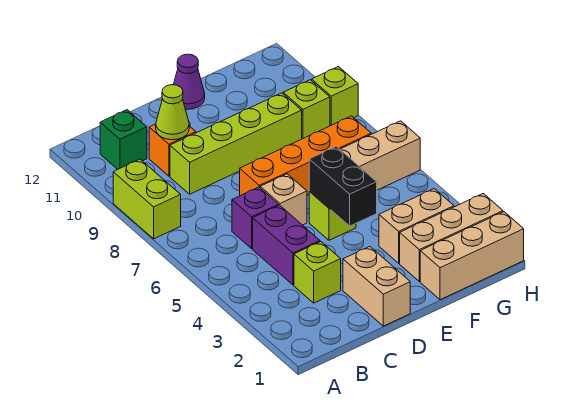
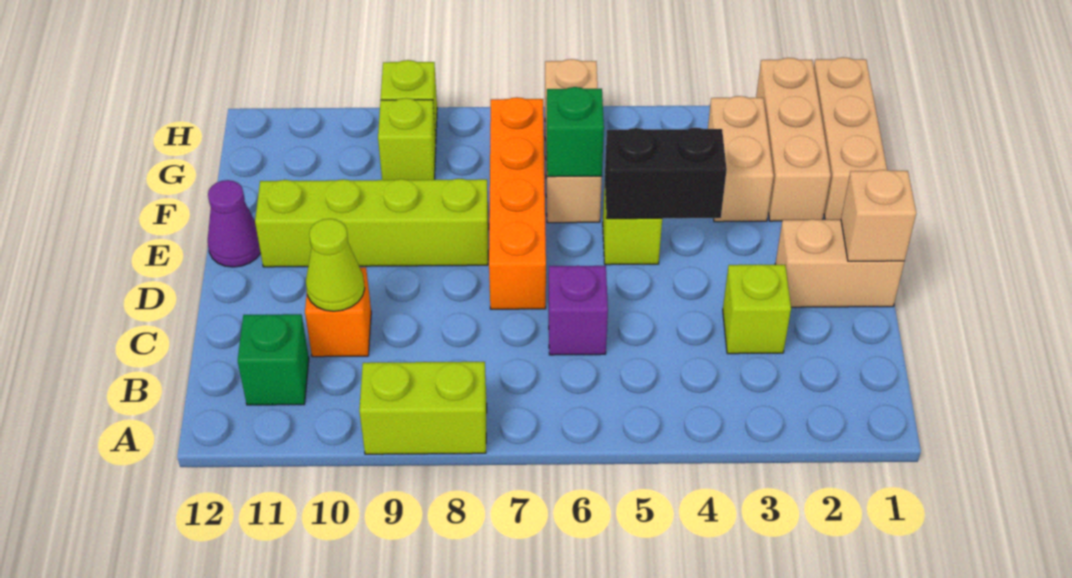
purple brick C4:C5 level 1 -> none
lime brick C9:F9 level 1 -> lime brick E8:E11 level 1
tan brick D6 level 1 -> tan brick D1 level 2
none -> green brick F6 level 2

